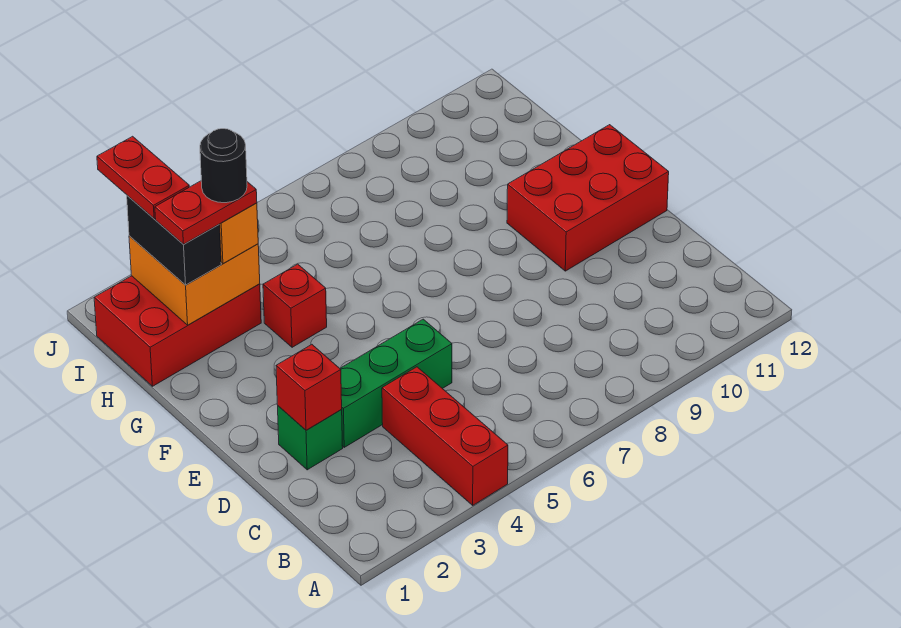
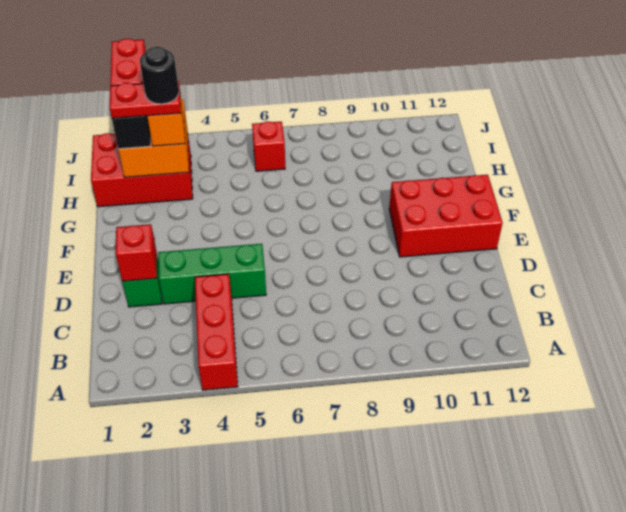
red brick G4 level 1 -> red brick I6 level 1

